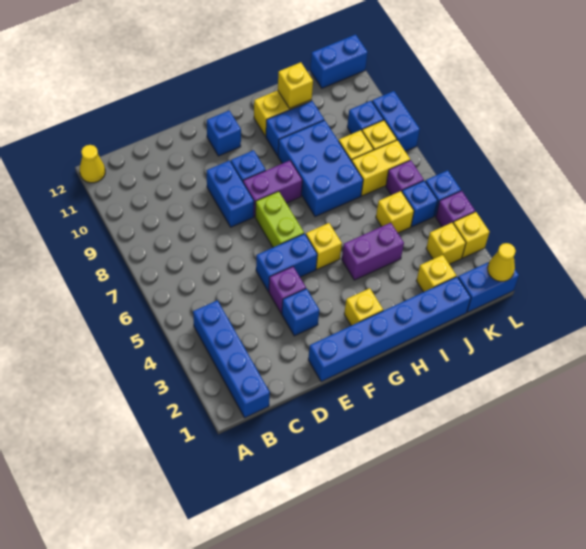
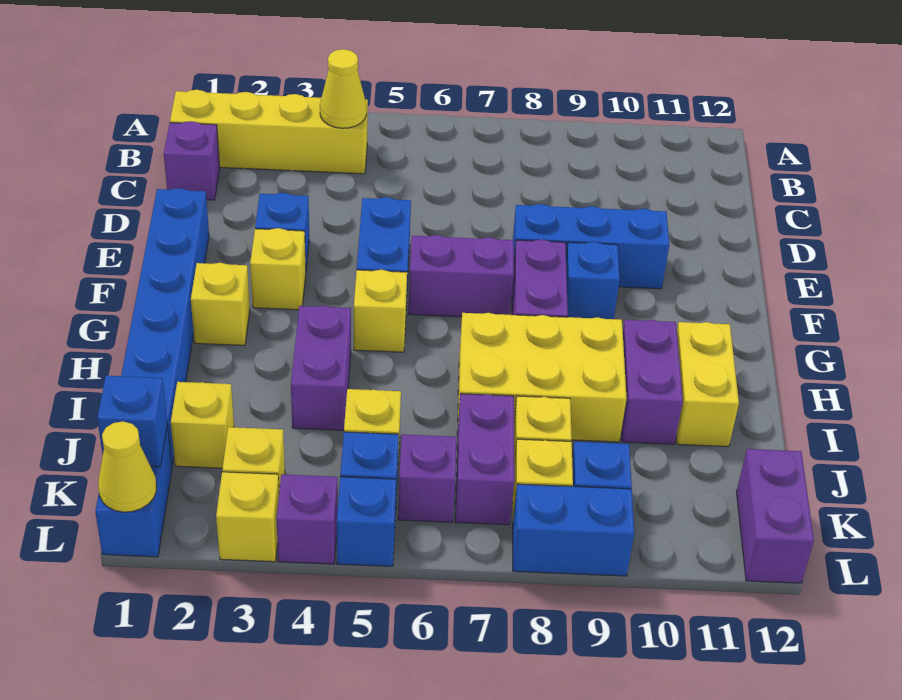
yellow cone A12 level 1 -> yellow cone B4 level 2
blue brick B1:B4 level 1 -> yellow brick B1:B4 level 1
purple brick E4 level 1 -> purple brick C1 level 1
blue brick E8:E9 level 1 -> blue brick E8:E10 level 1
lime brick F6:F7 level 1 -> purple brick F6:F7 level 1
blue brick F11 level 1 -> blue brick K1 level 2
blue brick H7:I9 level 1 -> yellow brick H7:I9 level 1
blue brick H10:I10 level 1 -> purple brick H10:I10 level 1
yellow brick I11 level 2 -> yellow brick F3 level 1
yellow brick J7:K7 level 1 -> purple brick J7:K7 level 1
blue brick K12:L12 level 1 -> purple brick K12:L12 level 1

